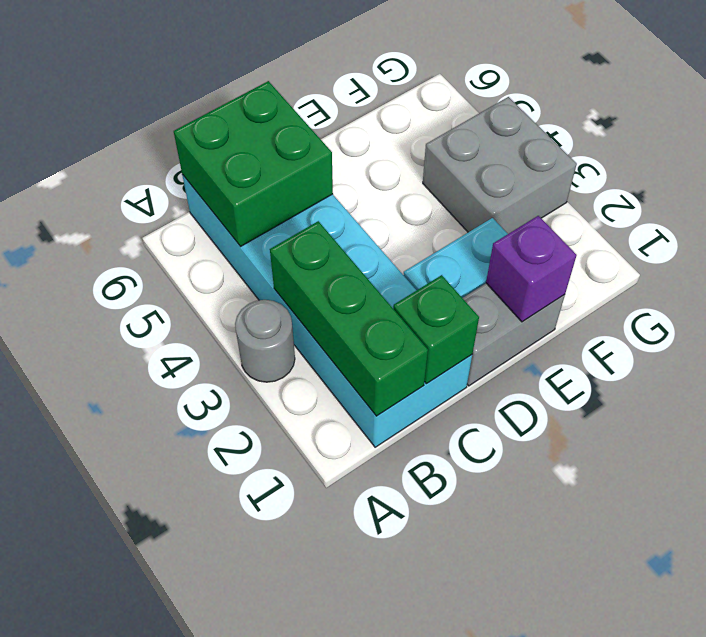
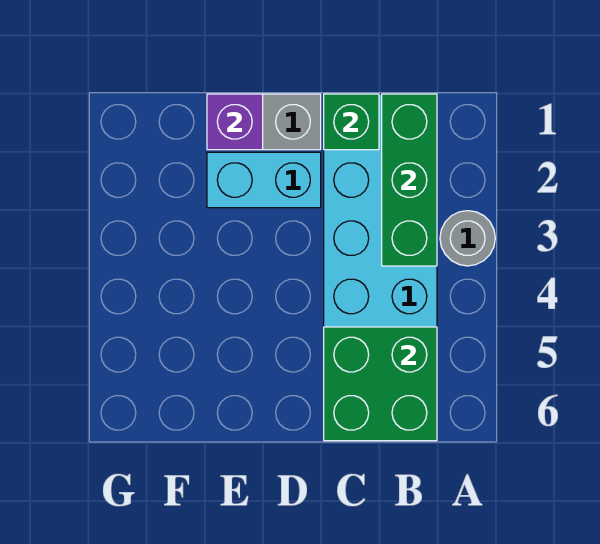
grey brick F3:G4 level 1 -> none

